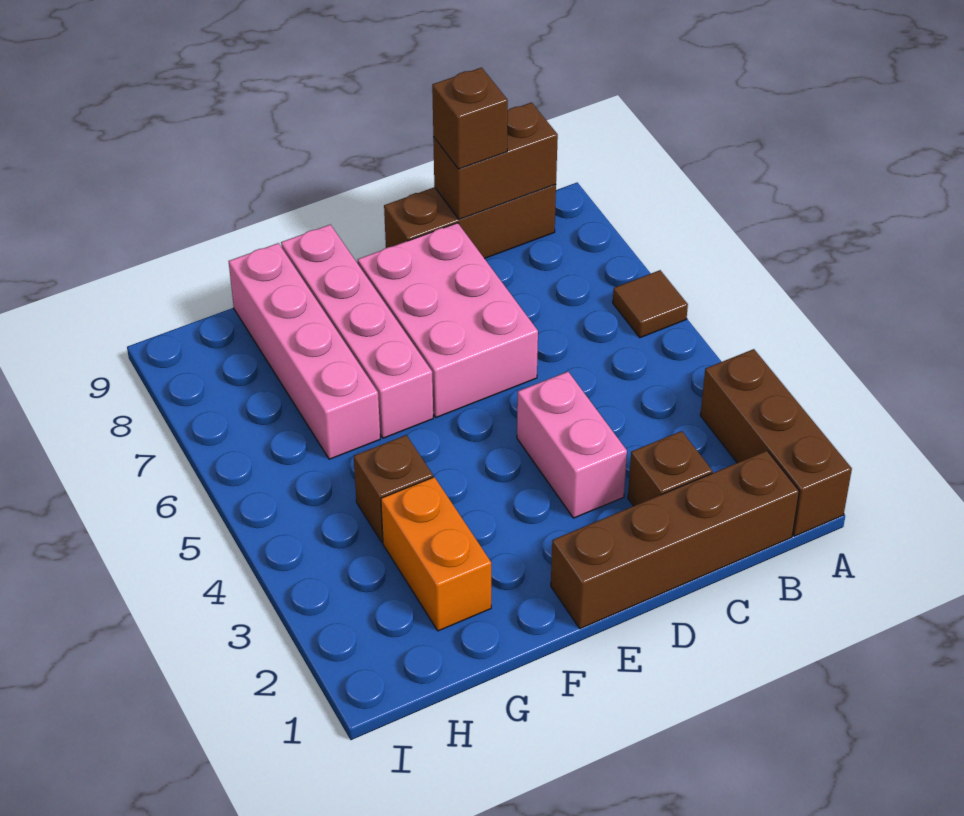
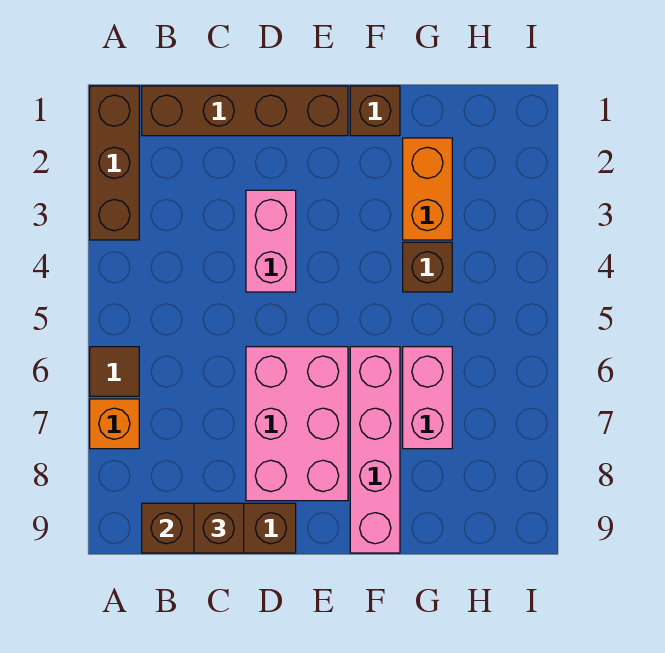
none -> orange brick A7 level 1
brown brick C2 level 1 -> brown brick F1 level 1
pink brick G6:G9 level 1 -> pink brick G6:G7 level 1

